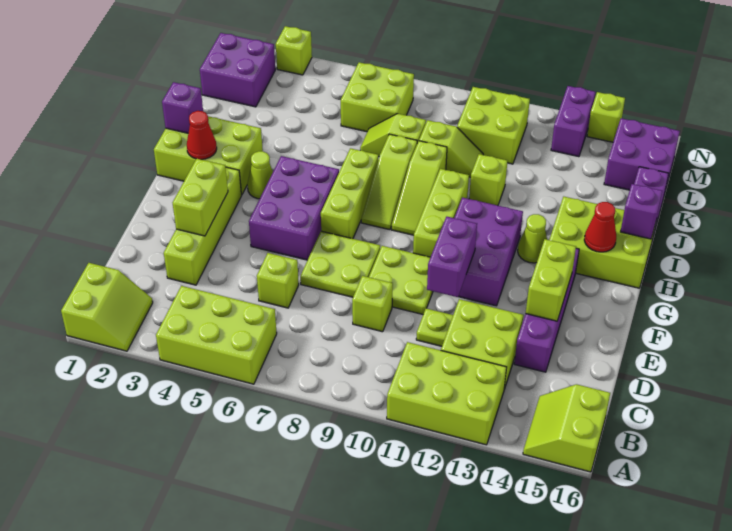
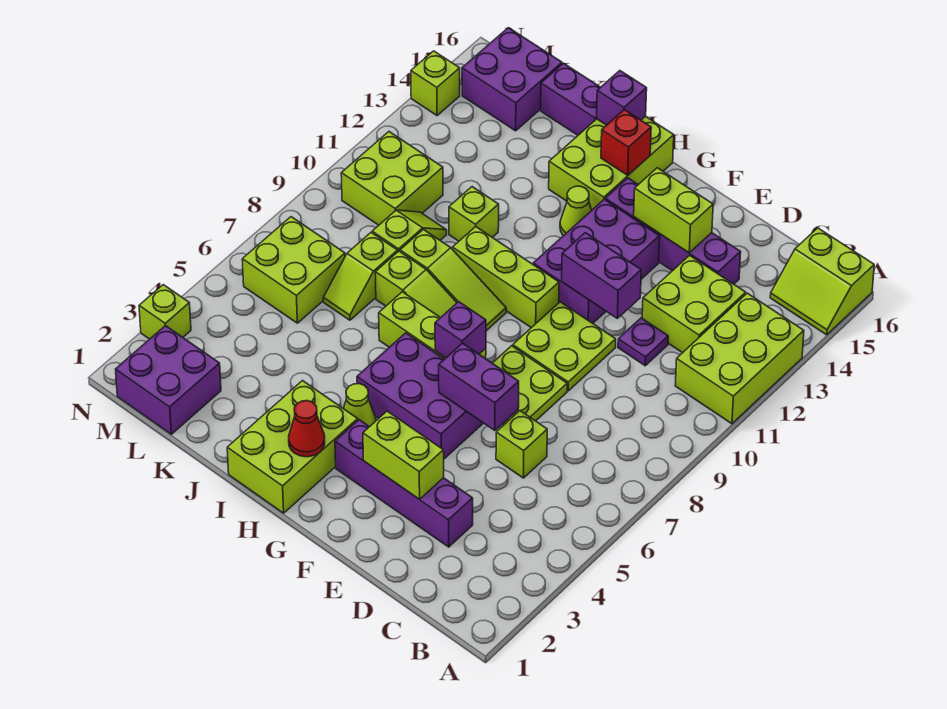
lime slope A1:B2 level 1 top 1 -> none
lime brick A4:B6 level 1 -> none
lime brick D3:G3 level 1 -> purple brick D3:G3 level 1
lime brick D9 level 1 -> none
lime plate D11 level 1 -> purple plate D11 level 1
purple brick F11:H12 level 1 -> purple brick F11:G13 level 1
red cone H15 level 2 -> red brick H15 level 2
purple brick I1 level 2 -> purple brick G7 level 2
purple brick M13:N13 level 1 -> purple brick E6:F6 level 2

